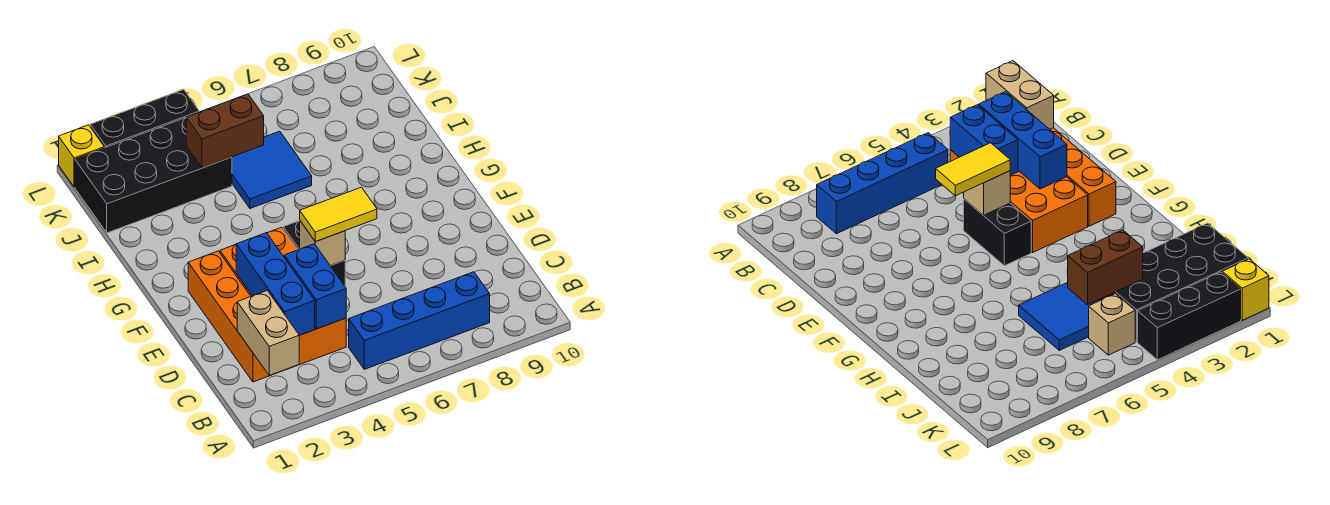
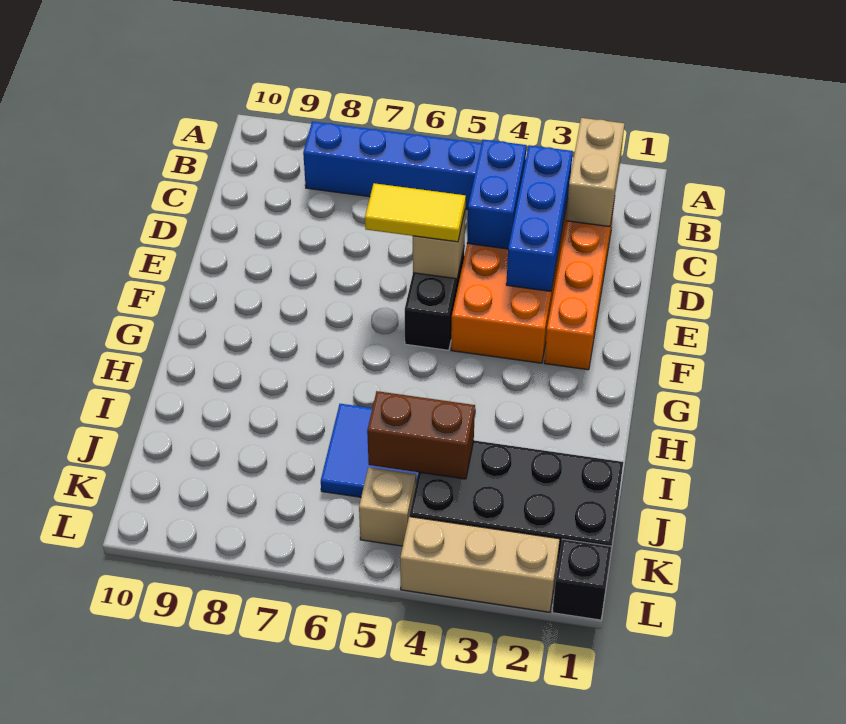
yellow brick L1 level 1 -> black brick L1 level 1
black brick L2:L4 level 1 -> tan brick L2:L4 level 1

